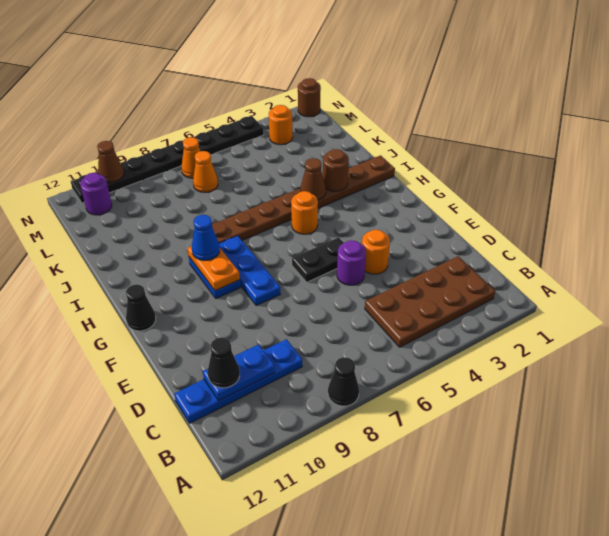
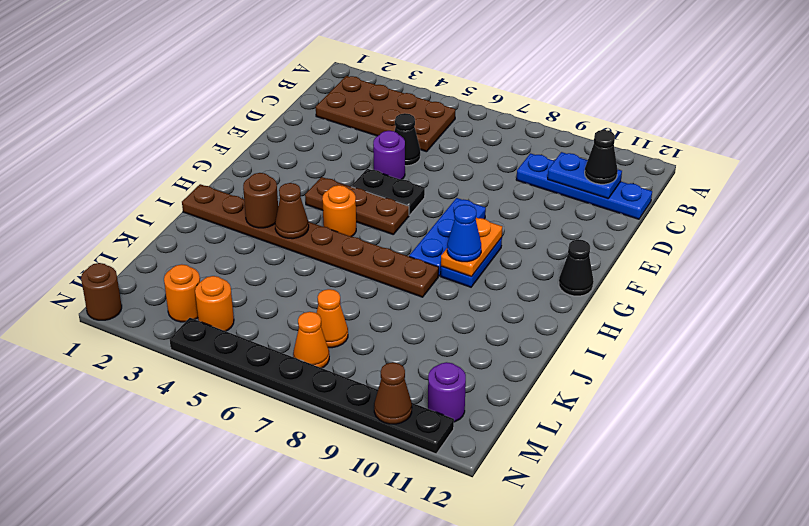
black cone A8 level 1 -> black cone D5 level 1
orange round brick E4 level 1 -> orange round brick M4 level 1
none -> brown plate G4:G6 level 1

